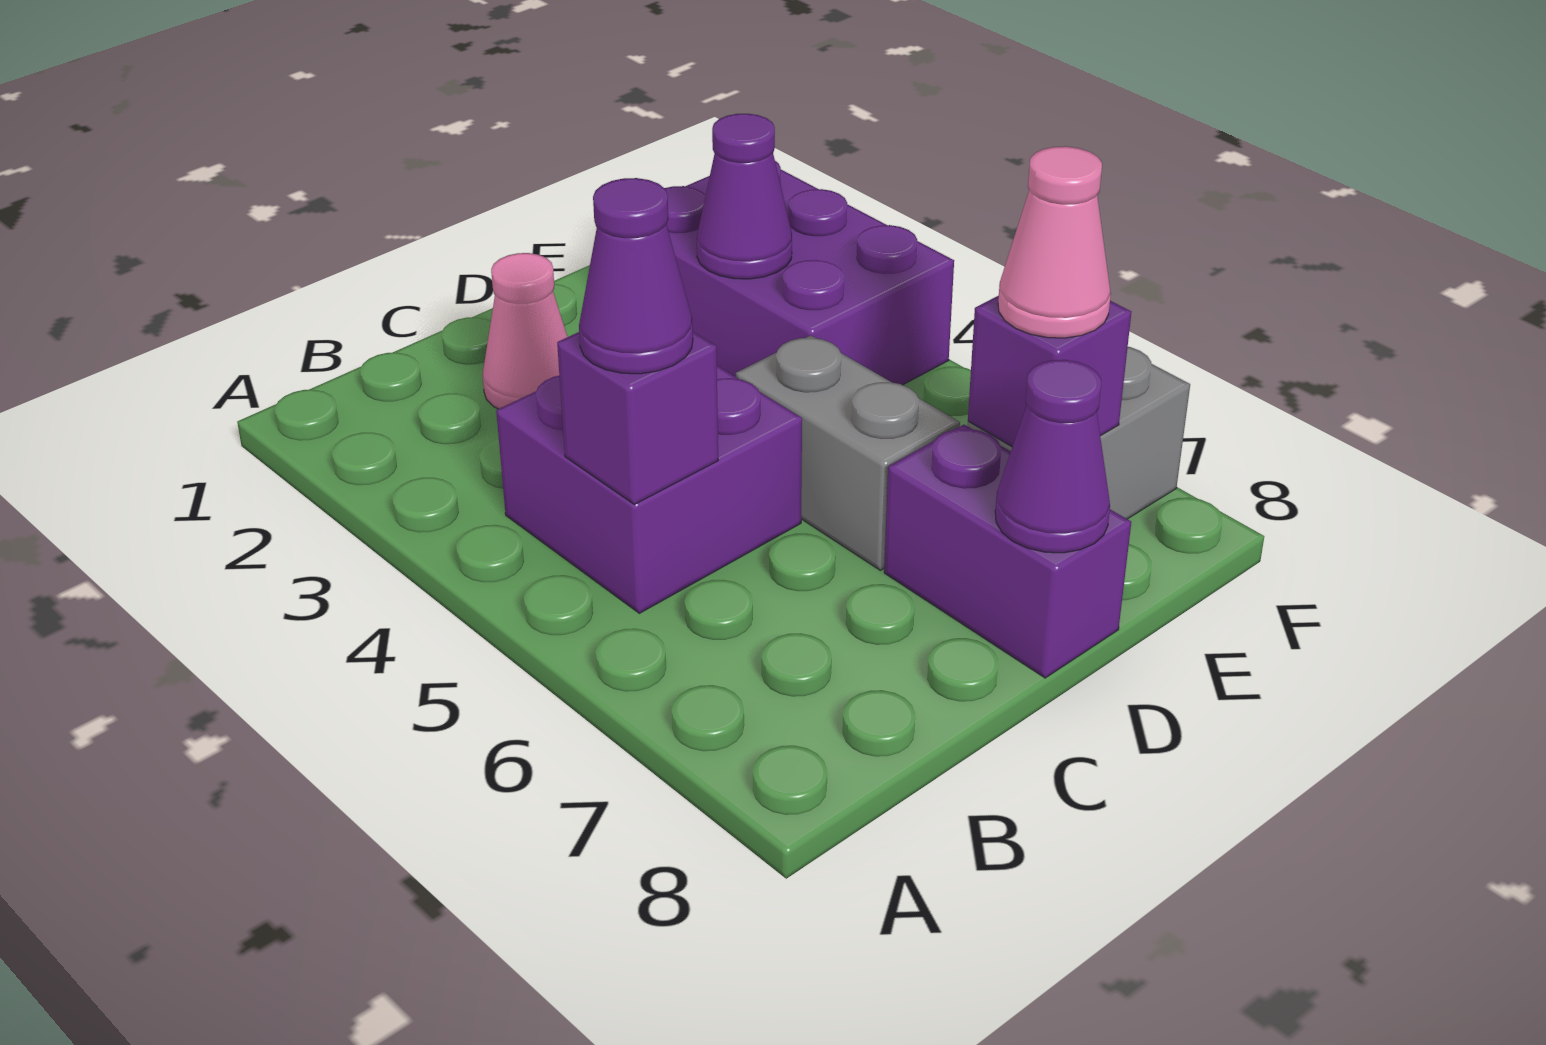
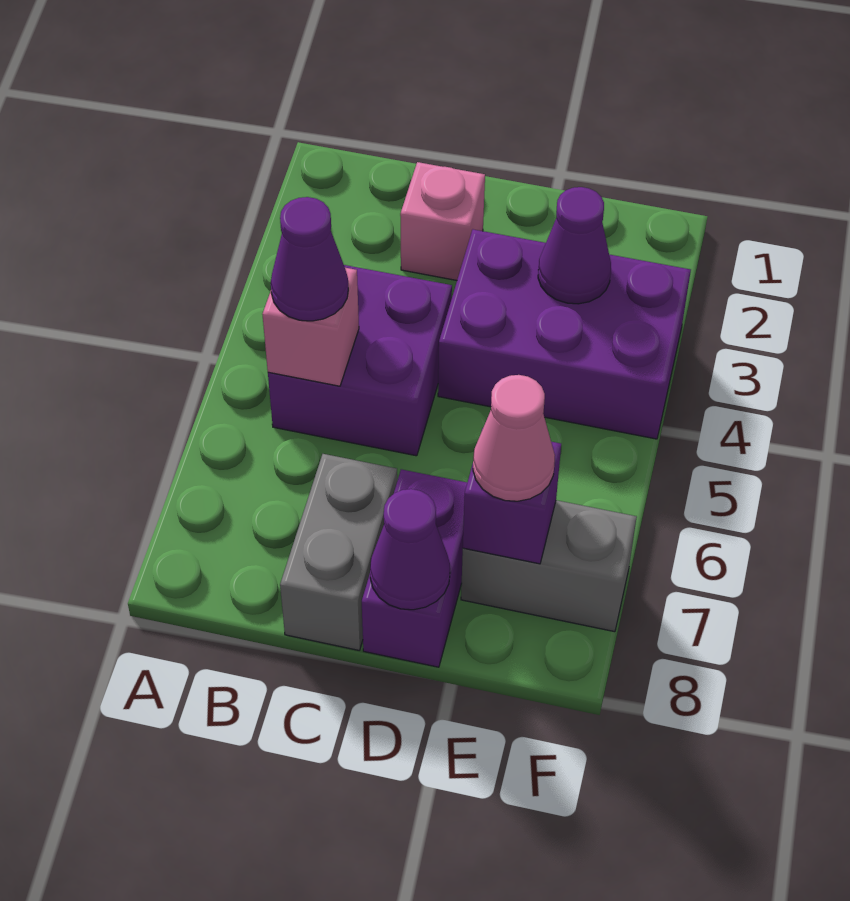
purple brick B5 level 2 -> pink brick B5 level 2
pink cone C2 level 1 -> pink brick C2 level 1
grey brick D5:D6 level 1 -> grey brick C7:C8 level 1
purple brick E2:F4 level 1 -> purple brick D3:F4 level 1

